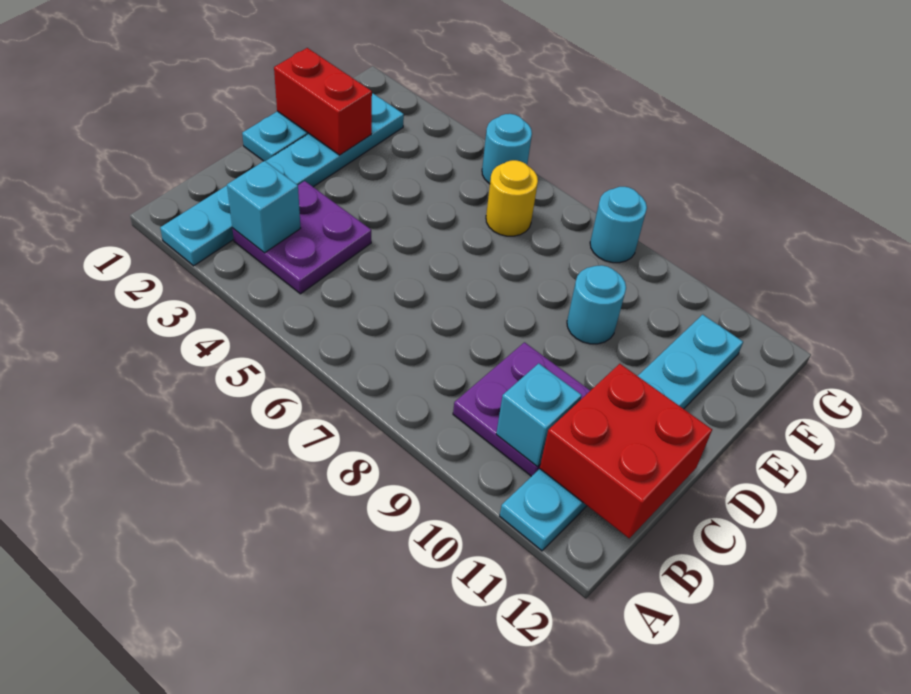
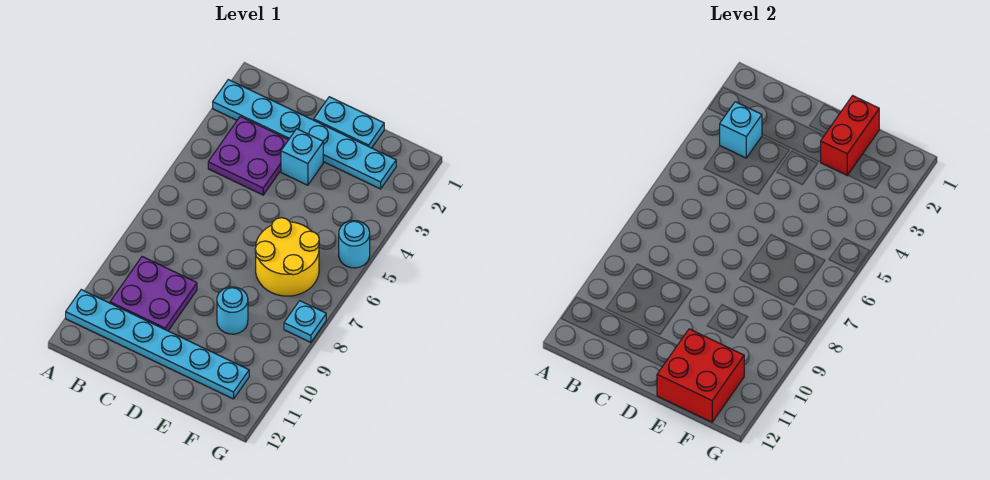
cyan brick B10 level 2 -> cyan brick D3 level 1
red brick B11:C12 level 2 -> red brick E11:F12 level 2
yellow round brick F6 level 1 -> yellow round brick E6:F7 level 1
cyan round brick G8 level 1 -> cyan plate G8 level 1

